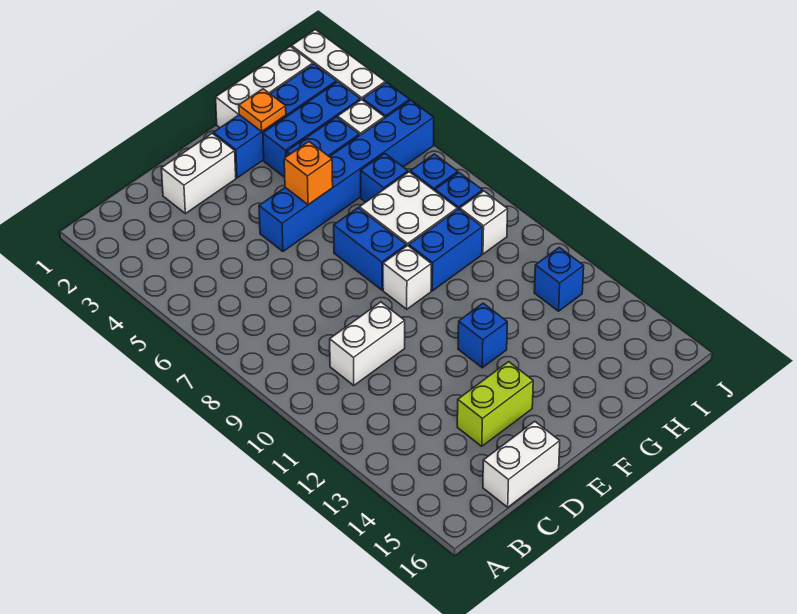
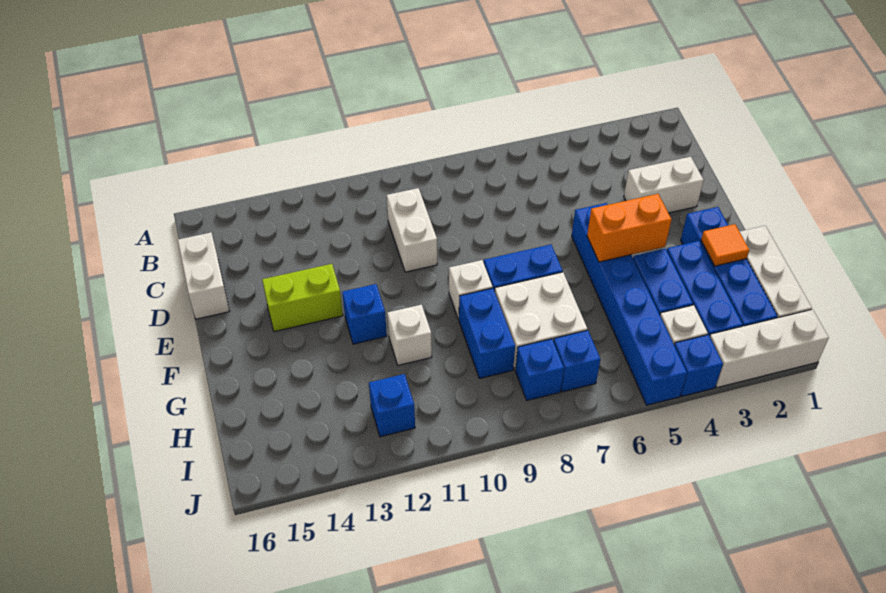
white brick D2:E2 level 1 -> white brick D2:D3 level 1
lime brick D14:E14 level 1 -> lime brick E13:E14 level 1
orange brick F5 level 2 -> orange brick F4:F5 level 2
orange plate G2 level 2 -> orange tile G2 level 2
blue brick H6 level 1 -> none
white brick I9 level 1 -> white brick G11 level 1

